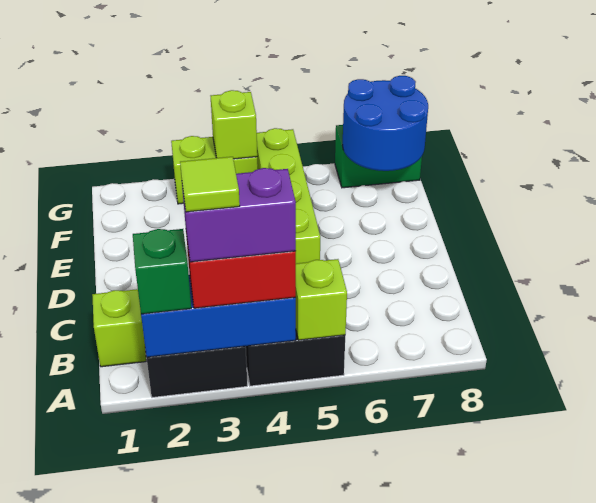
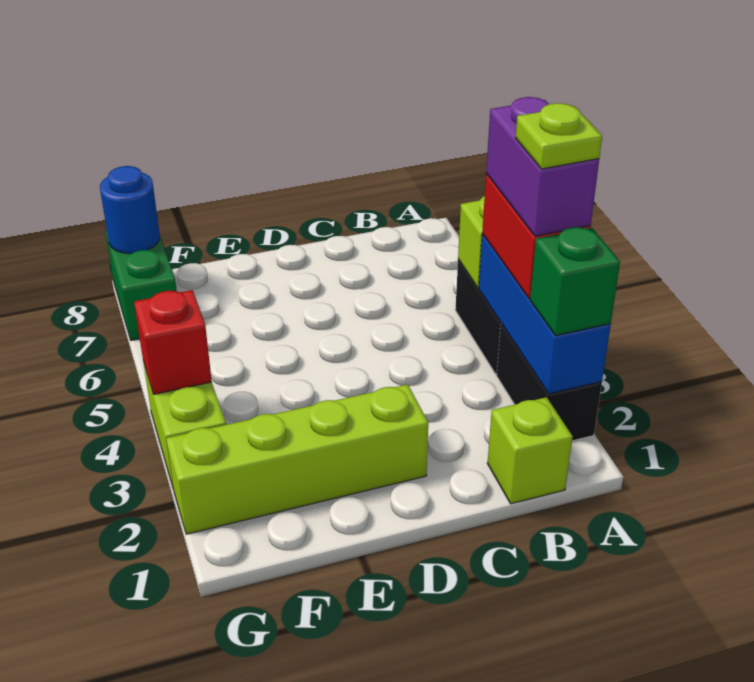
lime tile A3 level 5 -> lime plate A3 level 5
lime brick D5:G5 level 1 -> lime brick D2:G2 level 1
blue round brick F7:G8 level 2 -> blue round brick G8 level 2
lime brick G4 level 2 -> red brick G4 level 2

